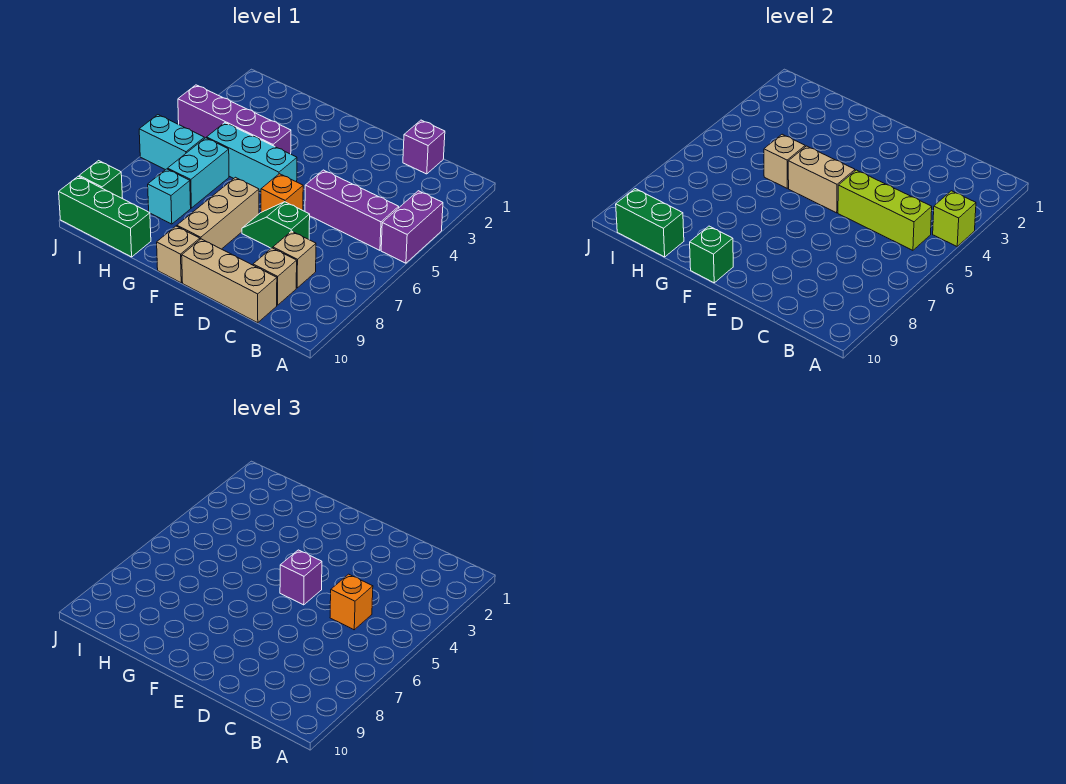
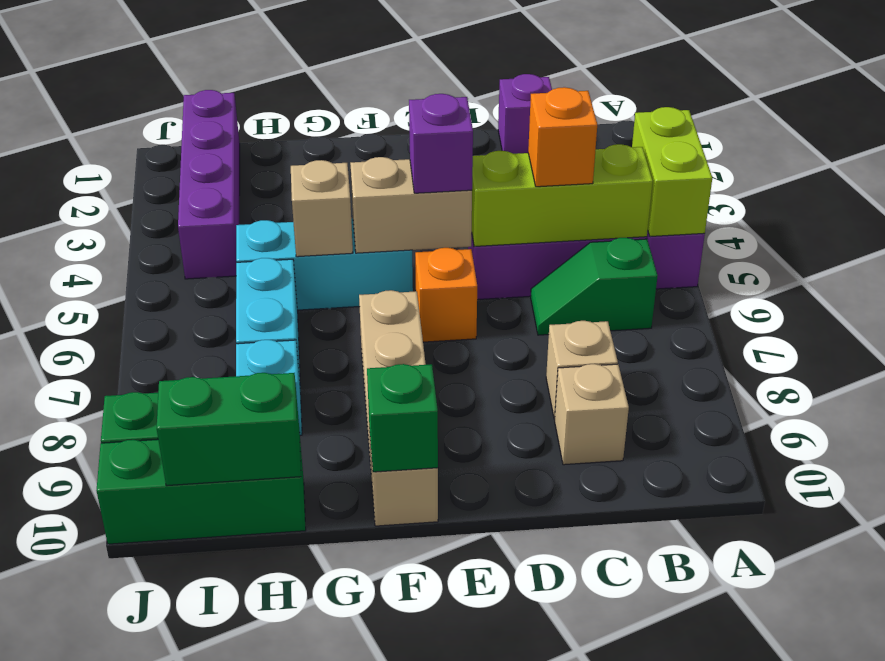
lime brick A4 level 2 -> lime brick A4:A5 level 2
tan brick C10:E10 level 1 -> none
green slope D7:E7 level 1 top D -> green slope B6:C6 level 1 top B
purple brick G4:J4 level 1 -> purple brick I1:I4 level 1
cyan brick I6:J6 level 1 -> none

